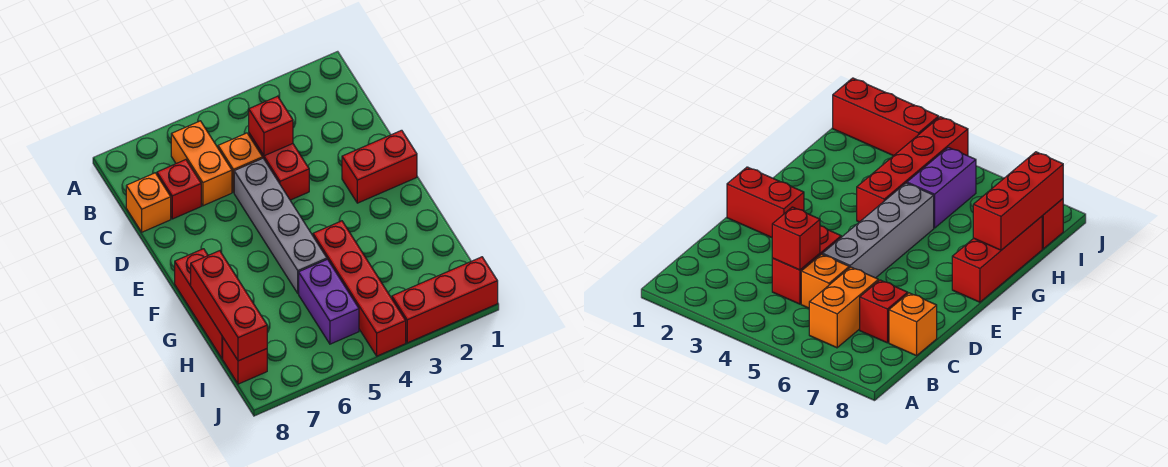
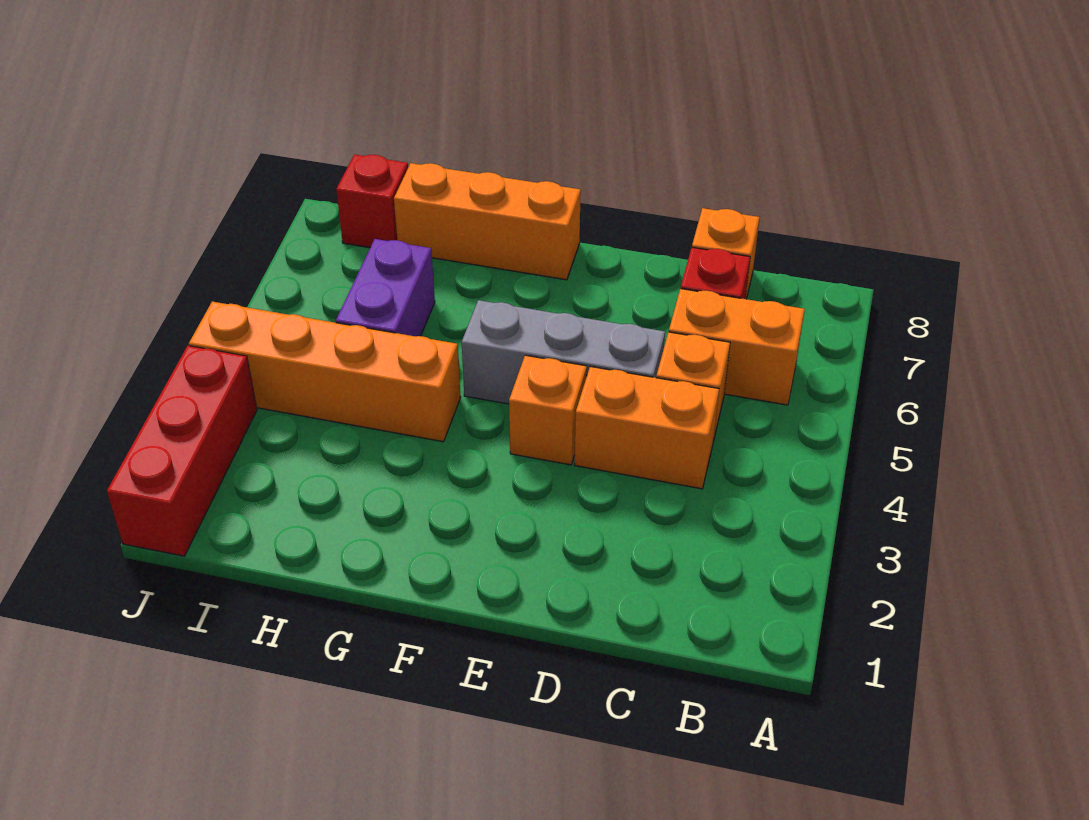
red brick C4:D4 level 1 -> orange brick C4:D4 level 1
red brick C4 level 2 -> none
grey brick D5:G5 level 1 -> grey brick D5:F5 level 1
red brick E1:E2 level 1 -> none
none -> orange brick E4 level 1
red brick F8:H8 level 1 -> orange brick F8:H8 level 1
red brick G4:J4 level 1 -> orange brick G4:J4 level 1
red brick G8:I8 level 2 -> none
purple brick H5:I5 level 1 -> purple brick H5:H6 level 1

